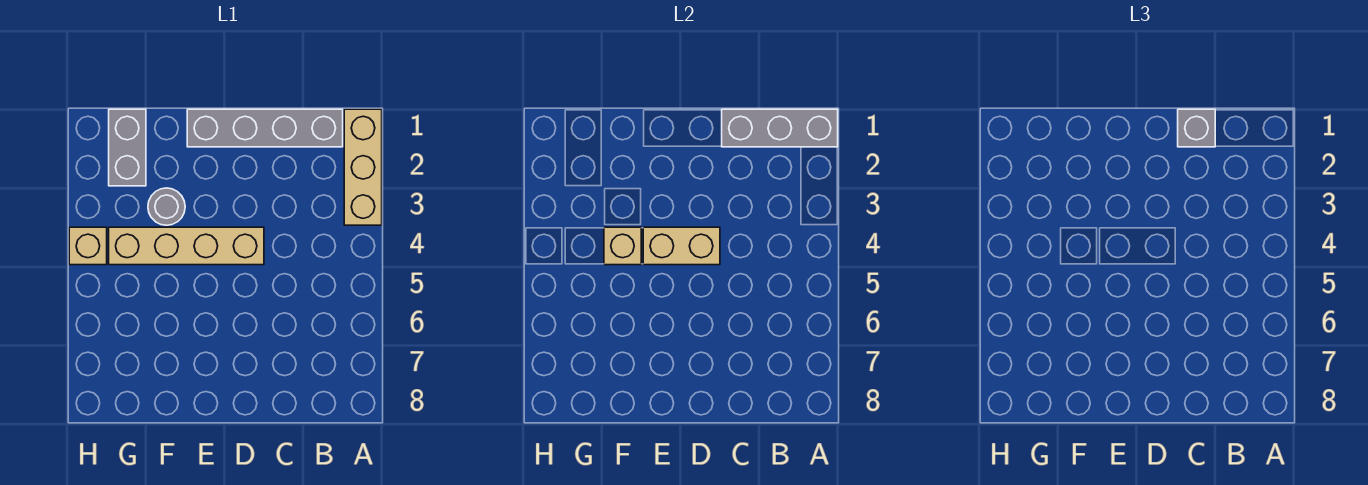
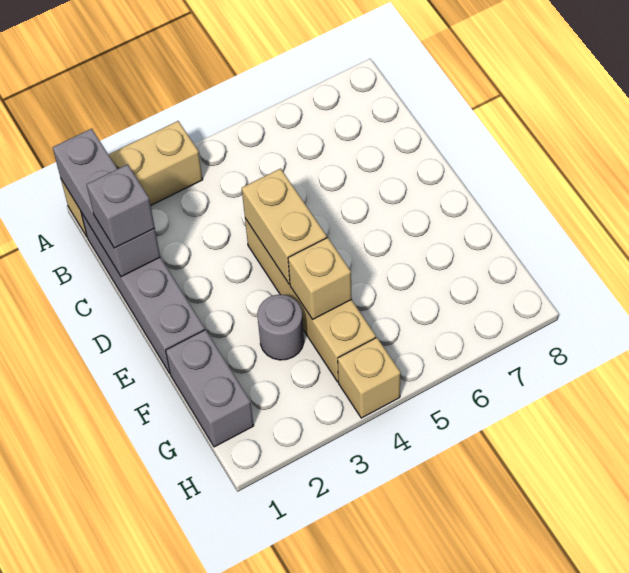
grey brick G1:G2 level 1 -> grey brick F1:G1 level 1

